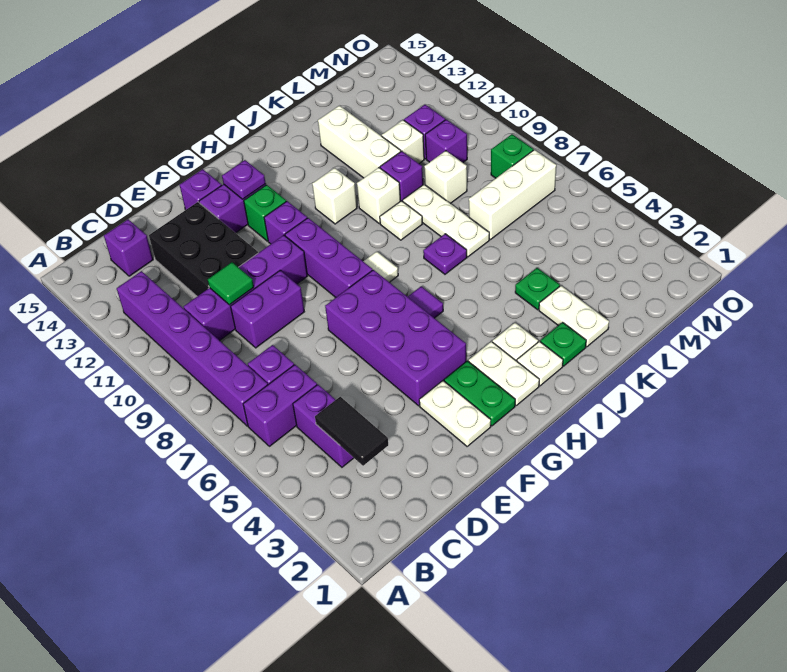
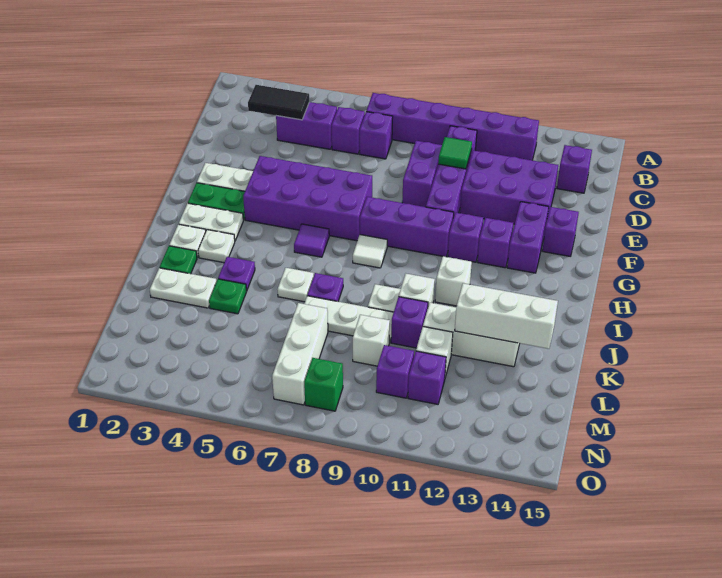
purple brick B6:C6 level 1 -> purple brick C6 level 1
black brick D11:E13 level 1 -> purple brick D11:E13 level 1
green brick G12 level 1 -> purple brick G12 level 1
purple plate G13 level 2 -> purple plate J4 level 1
none -> white plate J6 level 1
none -> white brick K12:K14 level 2

